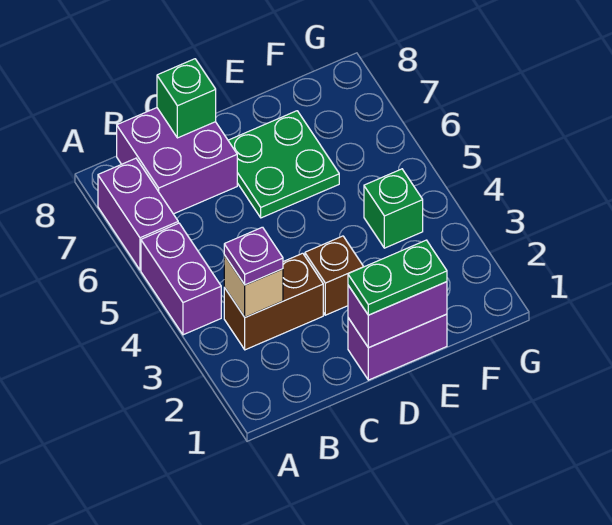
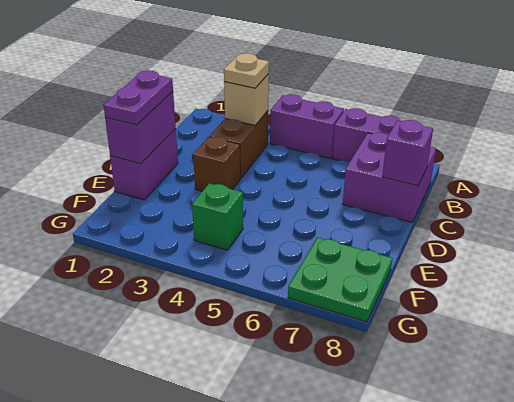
purple plate B3 level 3 -> tan plate B3 level 3
green brick C8 level 2 -> purple brick C8 level 2
green plate D1:E1 level 3 -> purple plate D1:E1 level 3
green plate D6:E7 level 1 -> green plate F7:G8 level 1

